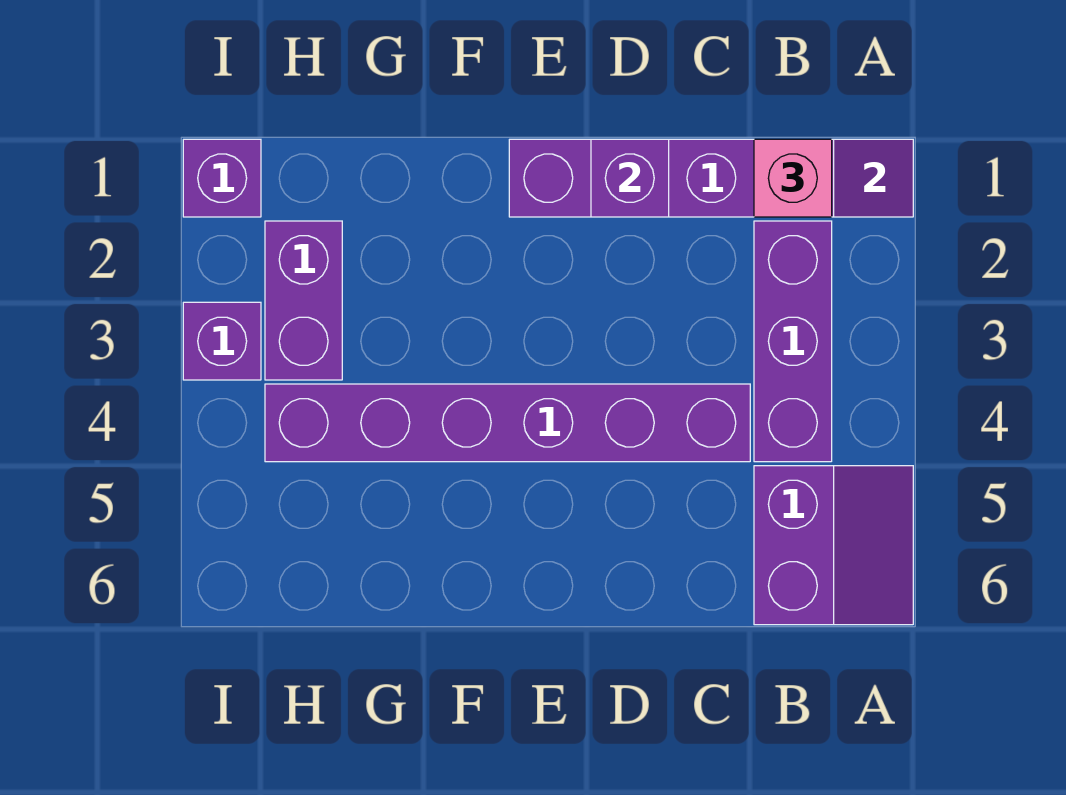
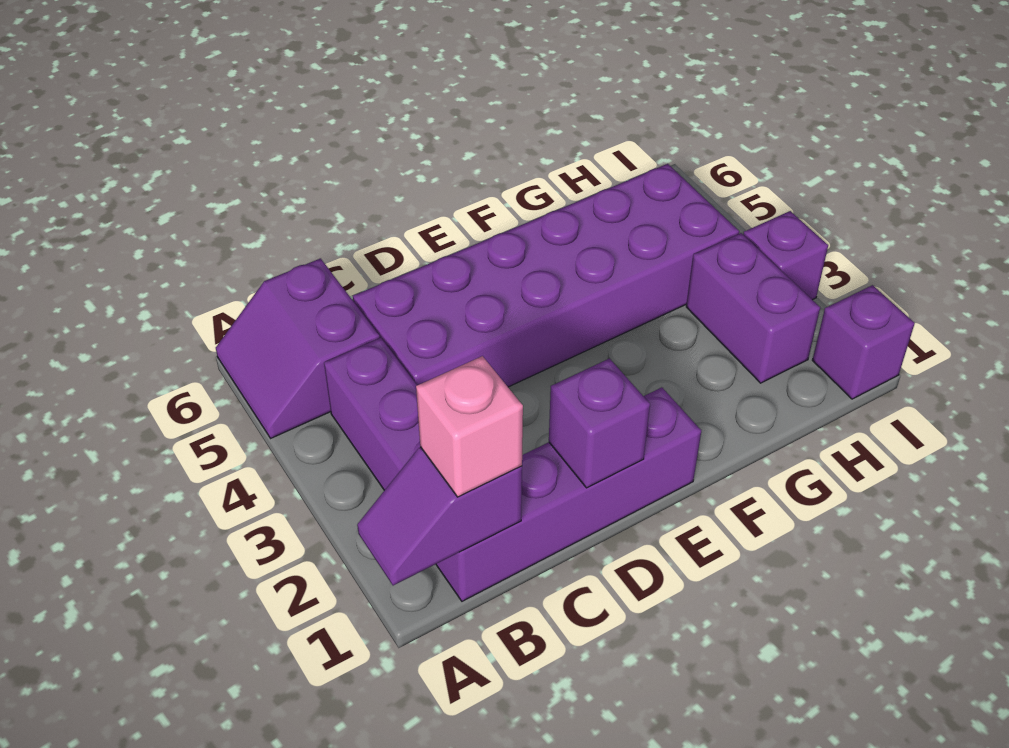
purple brick C4:H4 level 1 -> purple brick C4:H5 level 1

